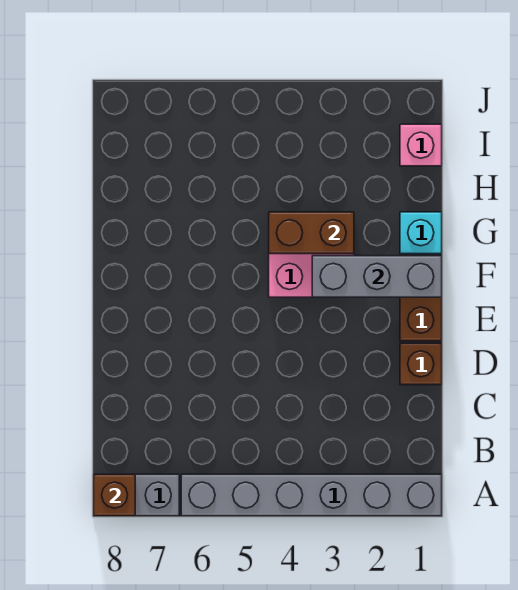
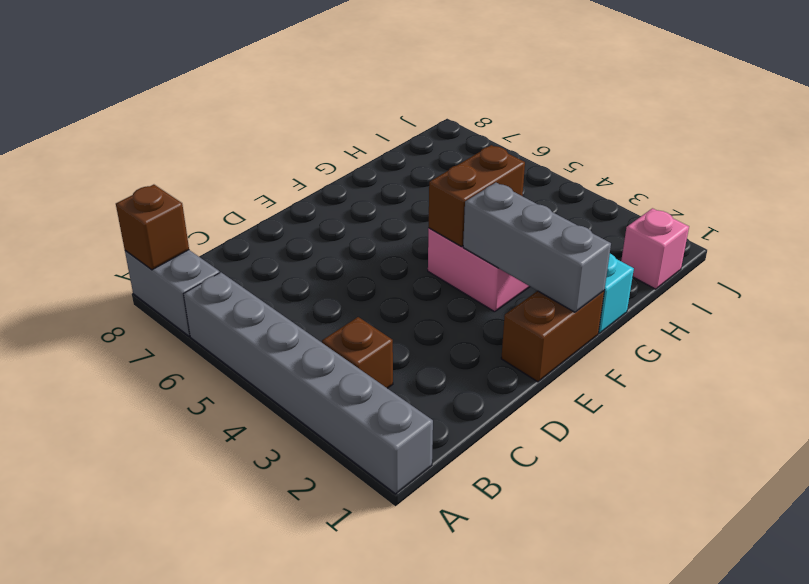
brown brick D1 level 1 -> brown brick B3 level 1
brown brick G3:G4 level 2 -> brown brick F4:G4 level 2

